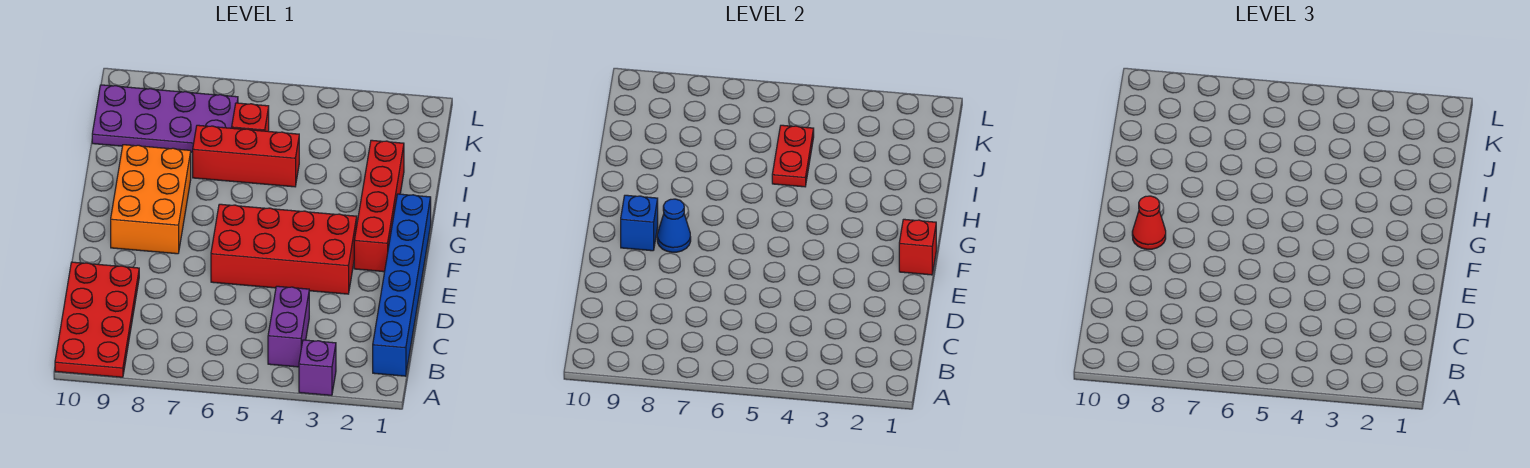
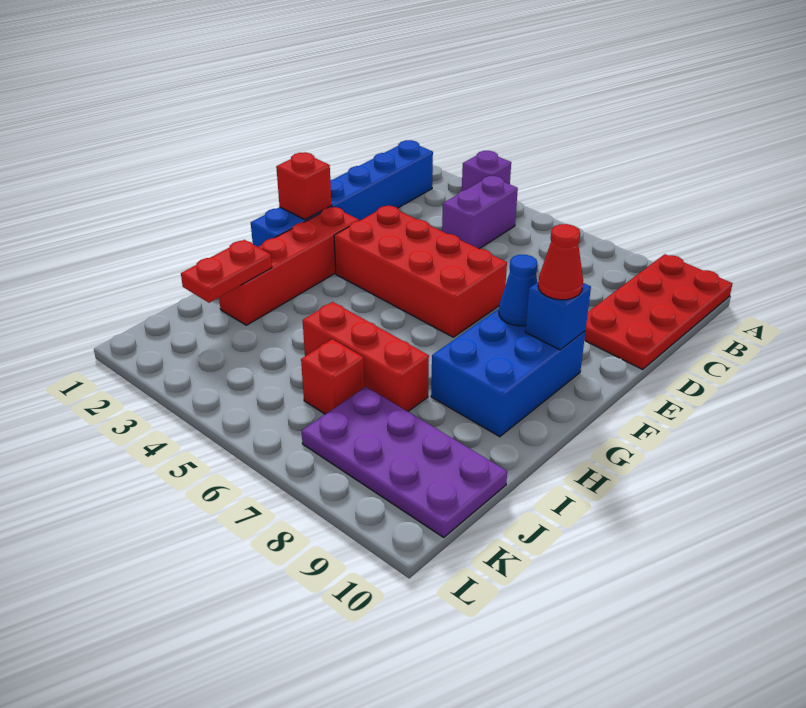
orange brick F8:H9 level 1 -> blue brick F8:H9 level 1
red plate I5:J5 level 2 -> red plate I2:J2 level 2

